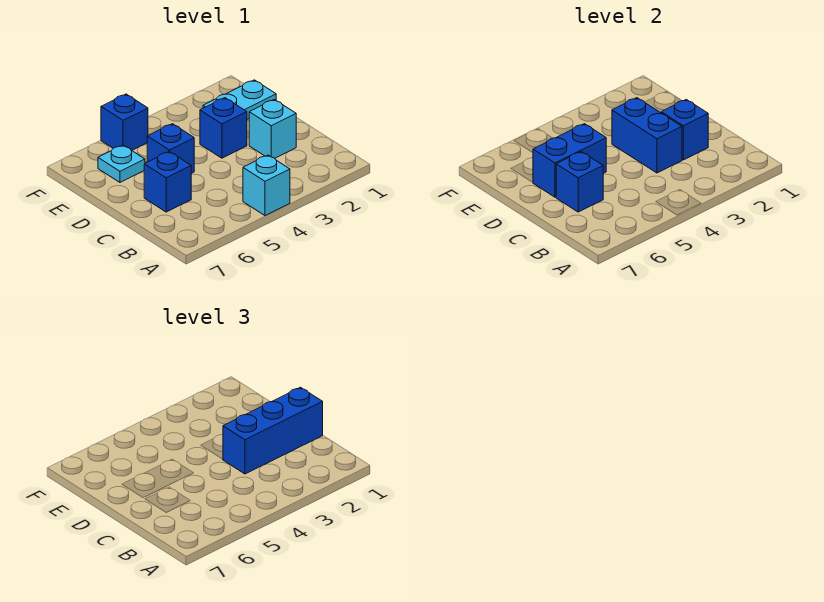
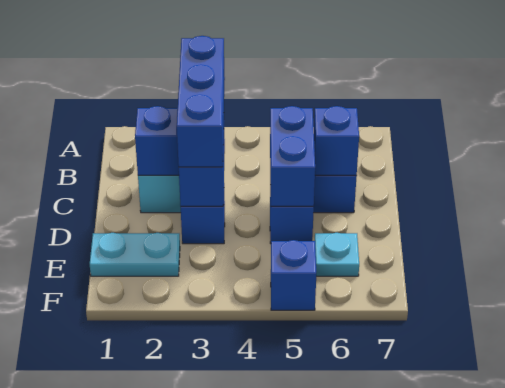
cyan brick A4 level 1 -> none
blue brick C1:C3 level 3 -> blue brick B3:D3 level 3
blue brick D5:D6 level 2 -> blue brick C5:D5 level 2

